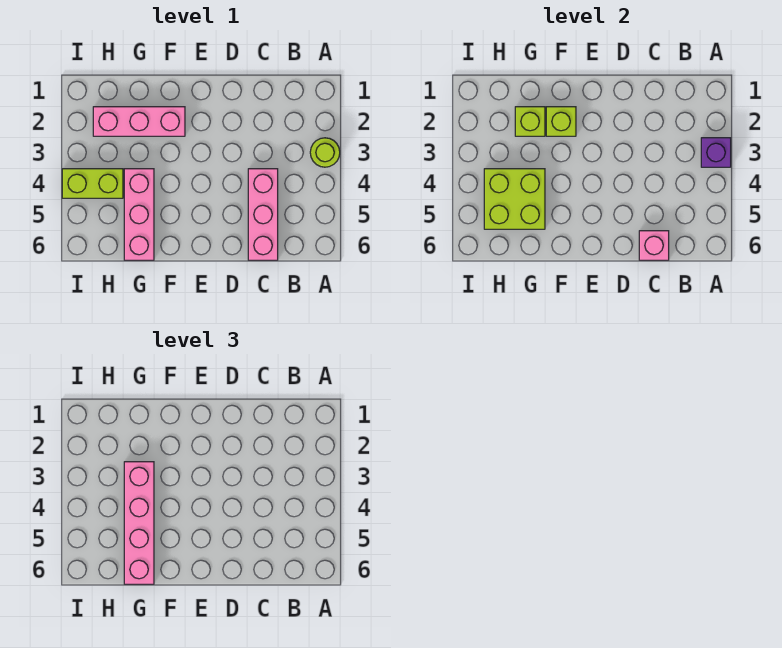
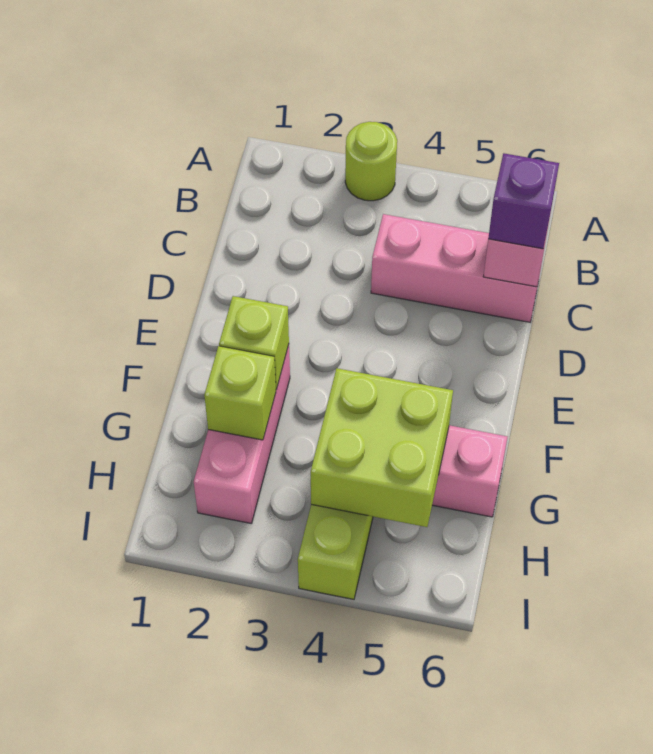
purple brick A3 level 2 -> purple brick C6 level 3
pink brick G3:G6 level 3 -> none

